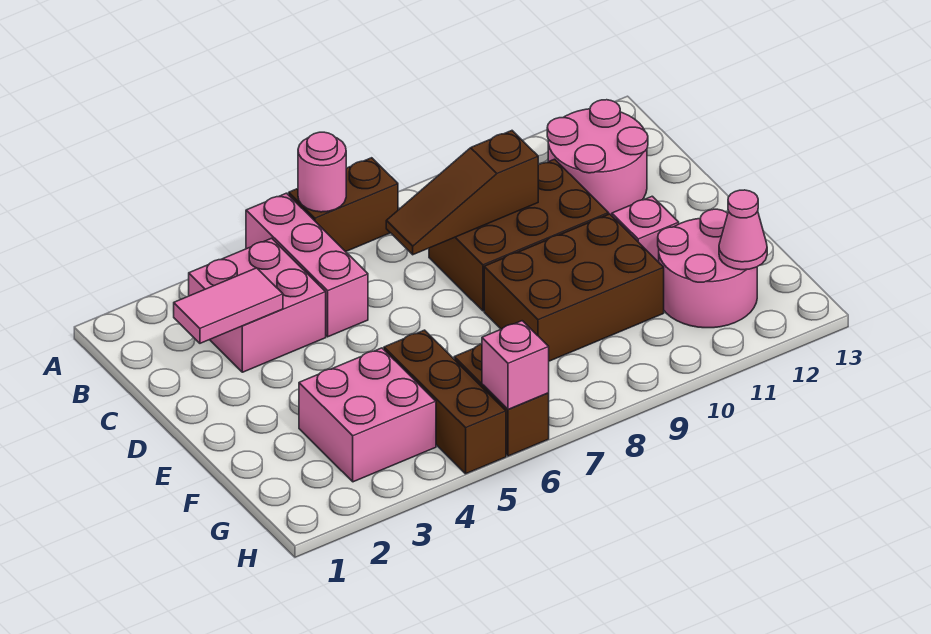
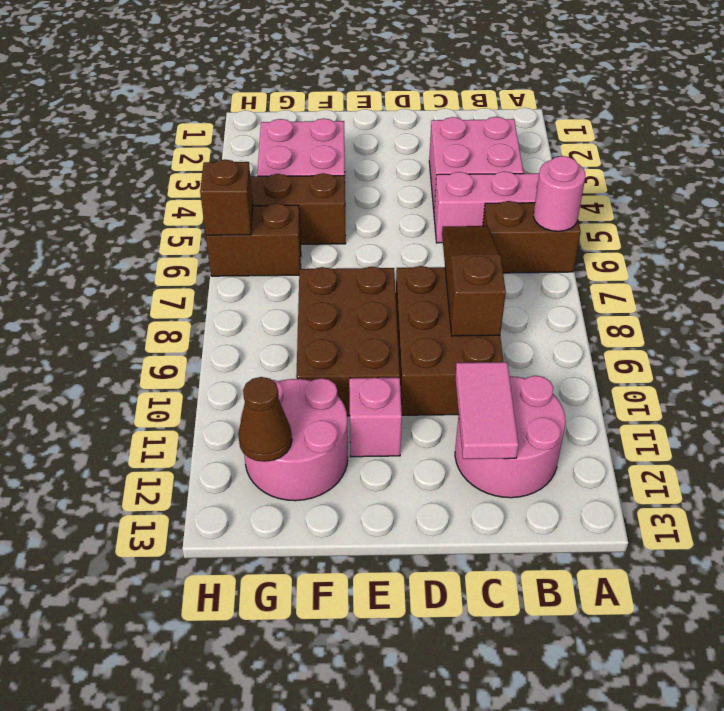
brown brick A6:A7 level 1 -> brown brick A6:B6 level 1
pink tile C2:C3 level 2 -> pink tile C11:C12 level 2
pink cone G12 level 2 -> brown cone G12 level 2
pink brick H6 level 2 -> brown brick H6 level 2

